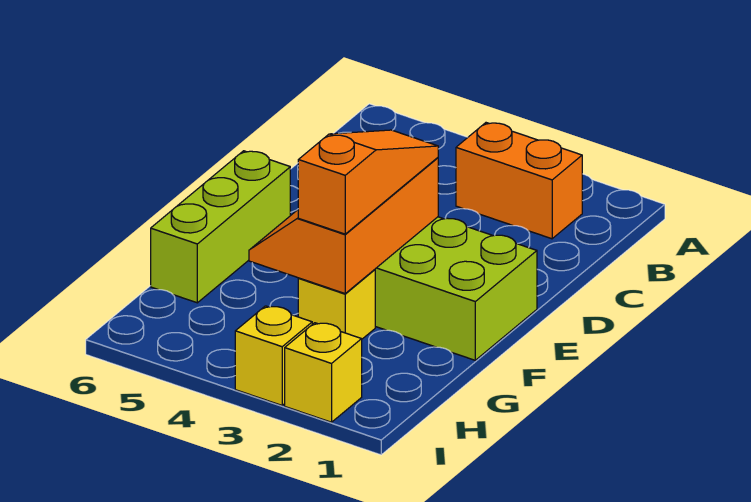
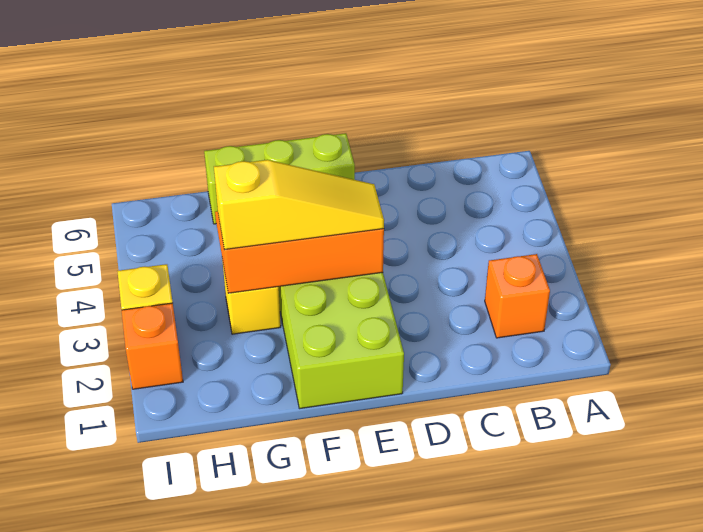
orange brick B2:B3 level 1 -> orange brick B2 level 1
orange slope E3:G3 level 3 top G -> yellow slope E3:G3 level 3 top G
yellow brick I2 level 1 -> orange brick I2 level 1

